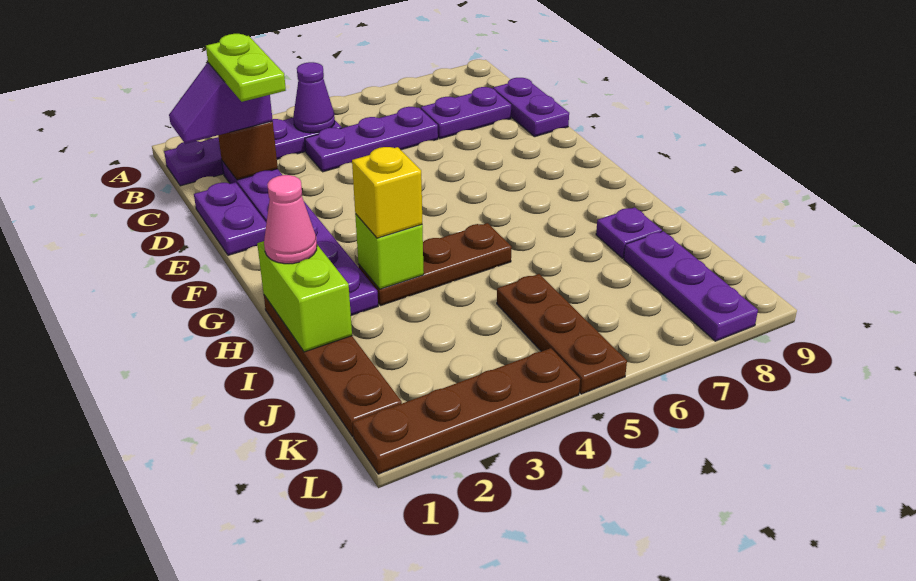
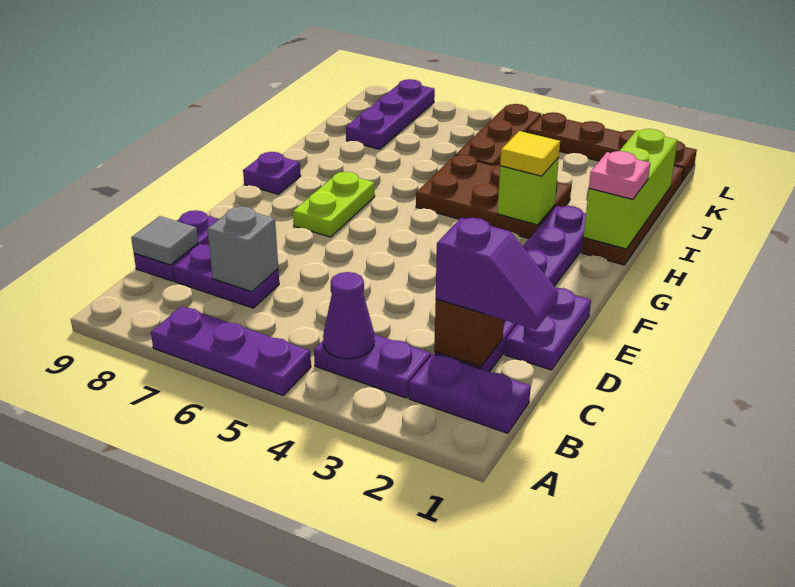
lime plate C2:D2 level 4 -> lime plate F7:G7 level 1
purple plate C4:C6 level 1 -> purple plate A5:A7 level 1
none -> grey brick C7 level 2
none -> grey tile C9 level 2
lime brick H1:I1 level 2 -> lime brick H1:J1 level 2
pink cone H1 level 3 -> pink plate H1 level 3
brown plate H3:H5 level 1 -> brown plate H3:I5 level 1
yellow brick H3 level 3 -> yellow tile H3 level 3
purple plate I8 level 1 -> purple plate G9 level 1

